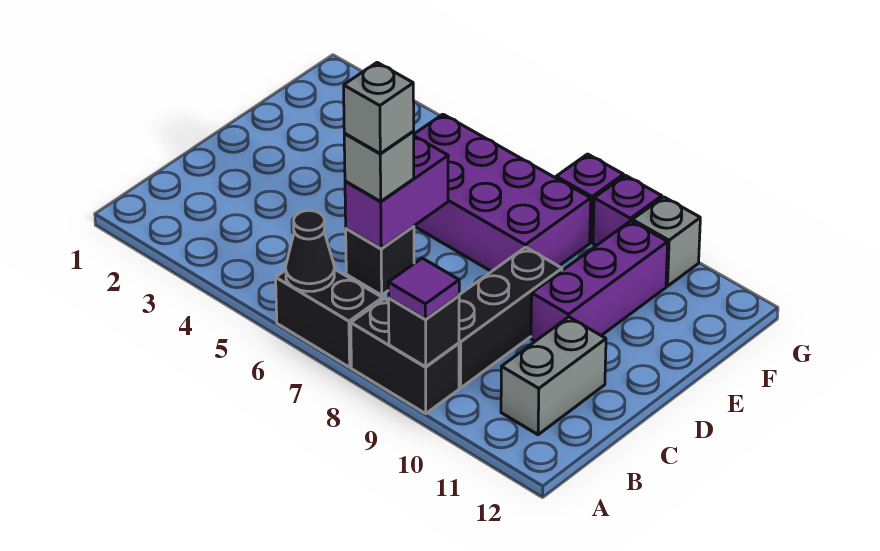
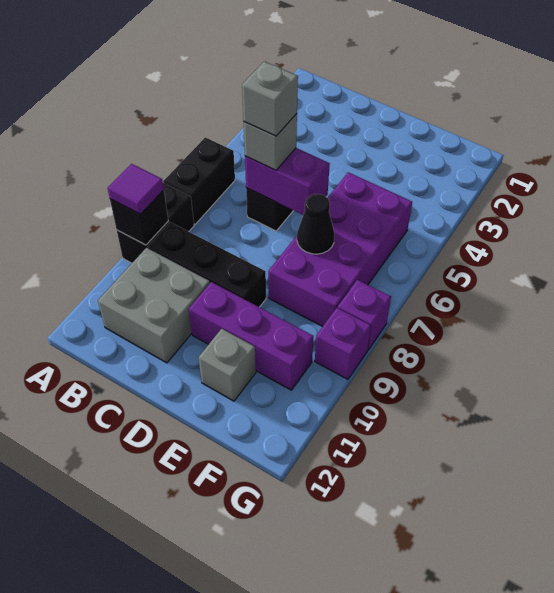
black cone A6 level 2 -> black cone E7 level 2
grey brick B11:C11 level 1 -> grey brick B10:C11 level 1
grey brick G10 level 1 -> grey brick E11 level 1

